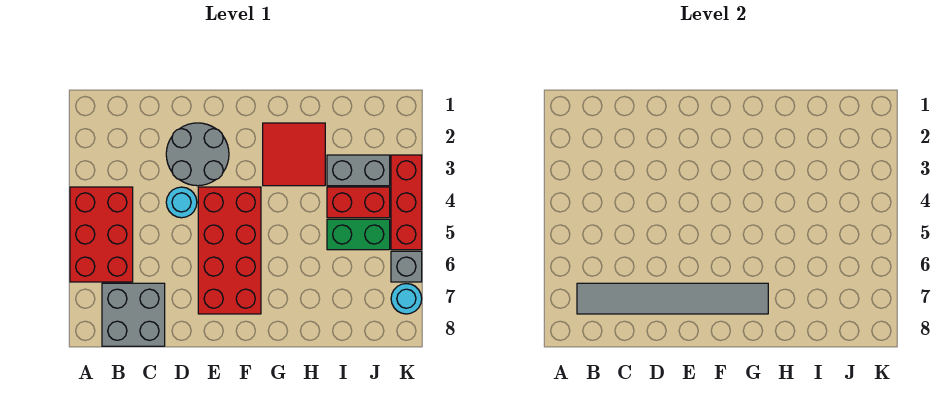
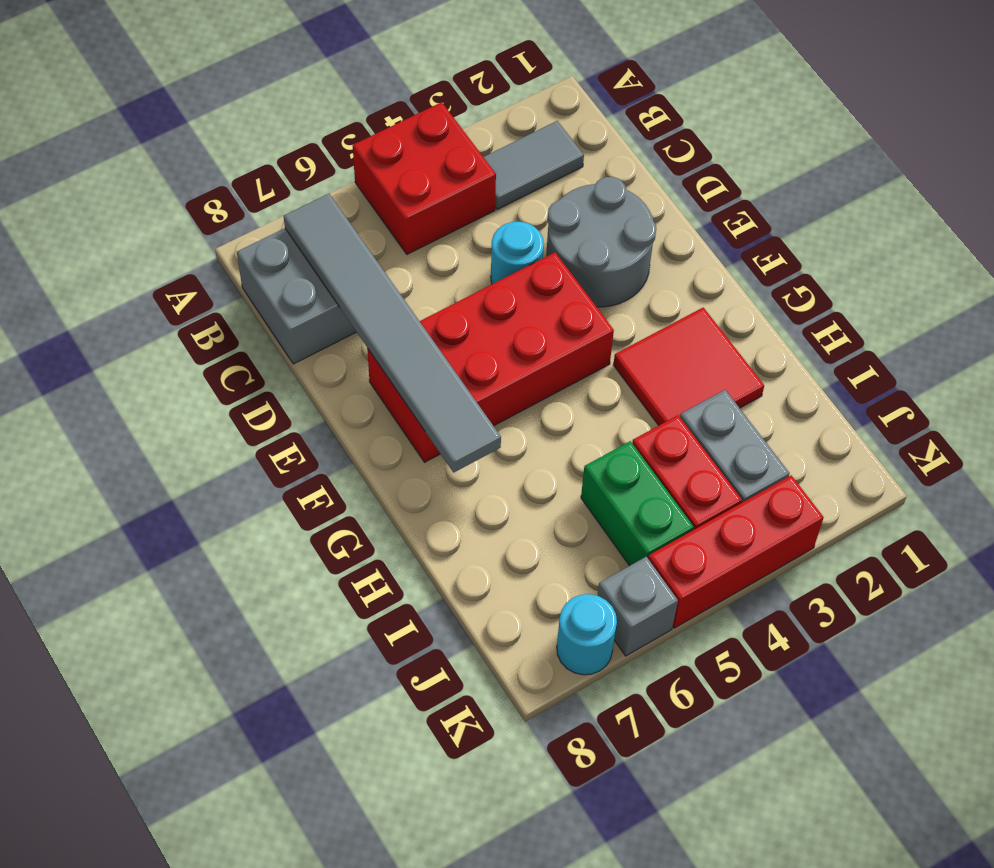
red brick A4:B6 level 1 -> red brick A4:B5 level 1
none -> grey tile B2:B3 level 1

